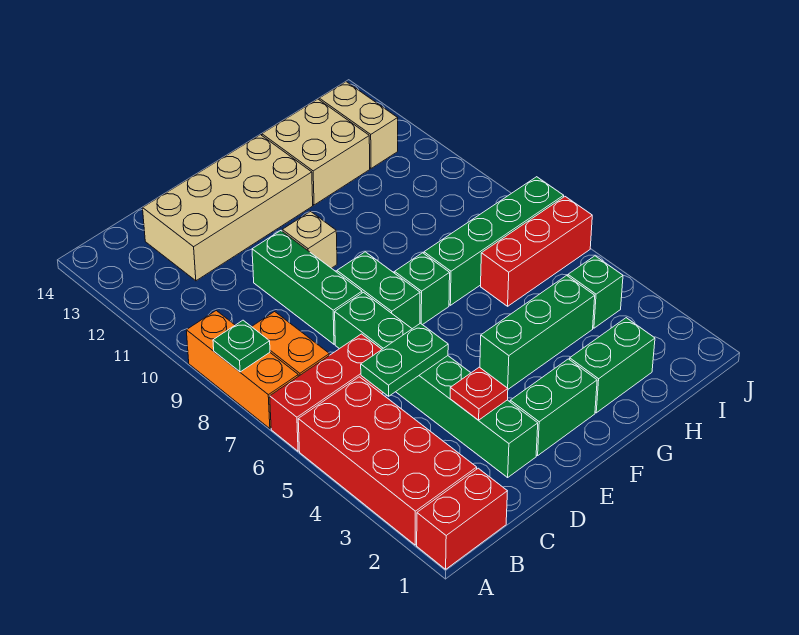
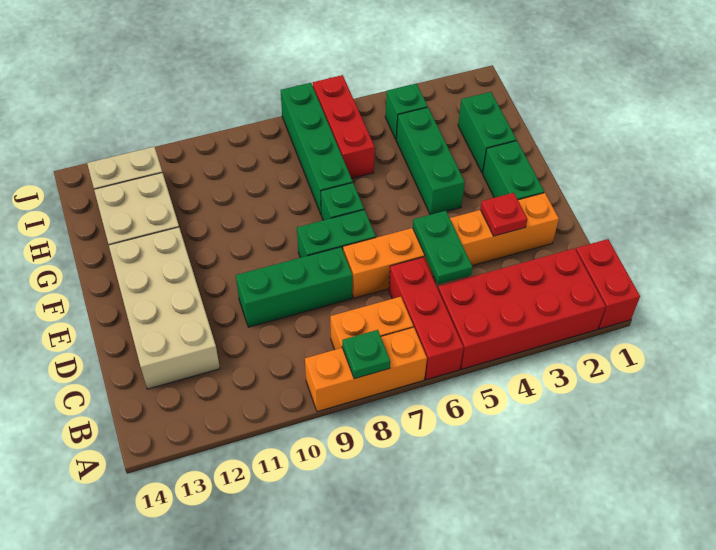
green brick D2:D7 level 1 -> orange brick D2:D7 level 1
tan brick E10 level 1 -> none

